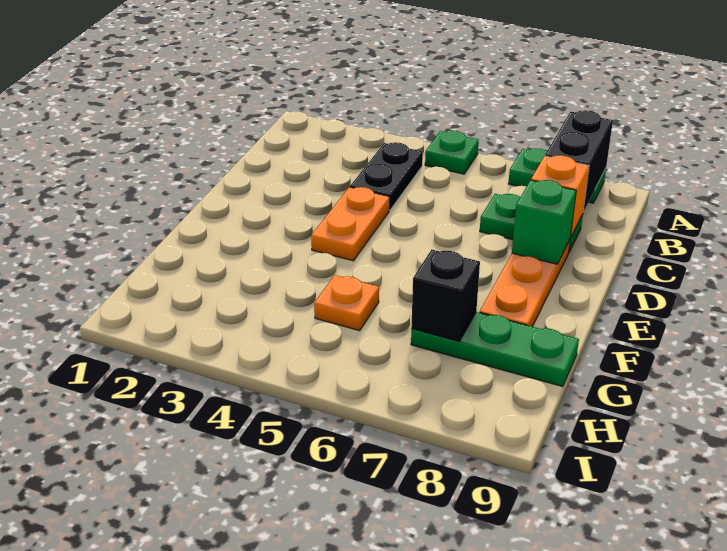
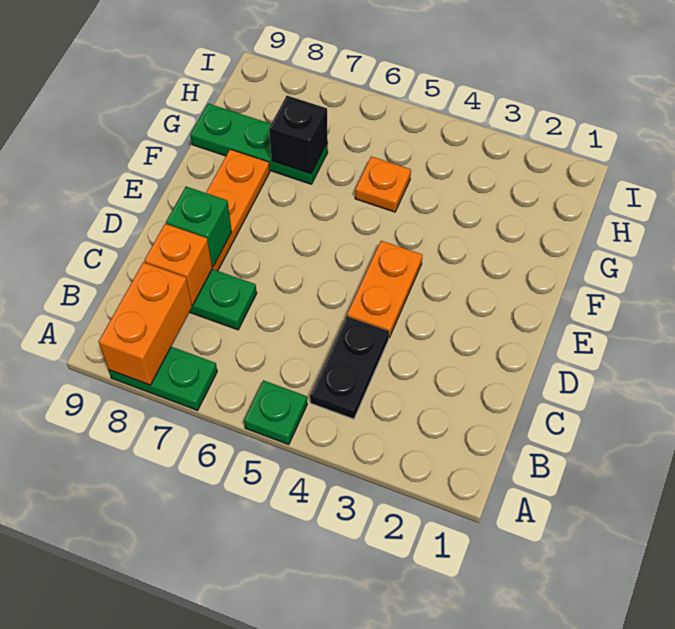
black brick A8:B8 level 2 -> orange brick A8:B8 level 2

